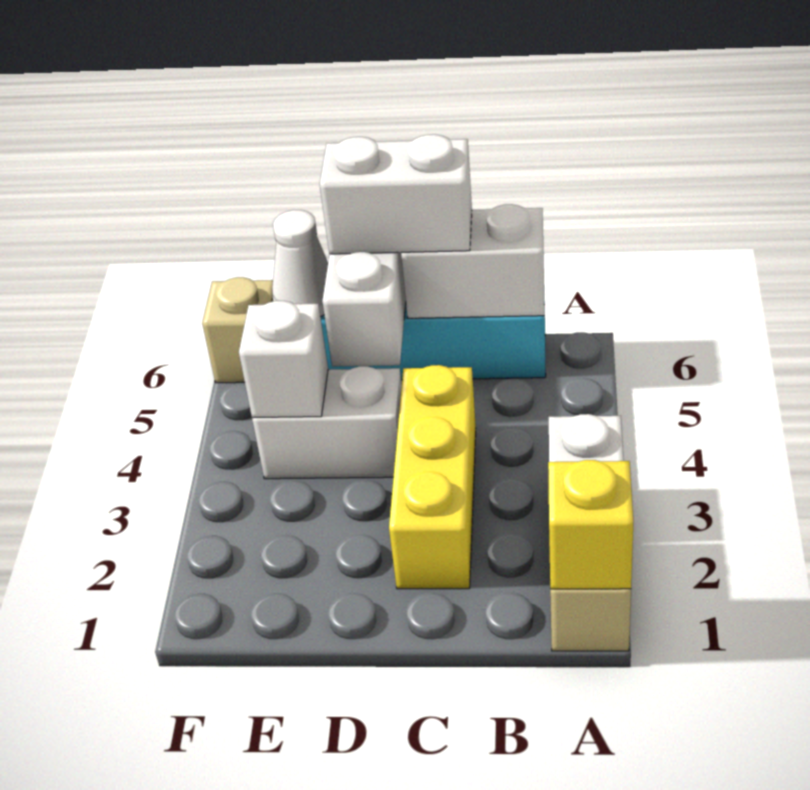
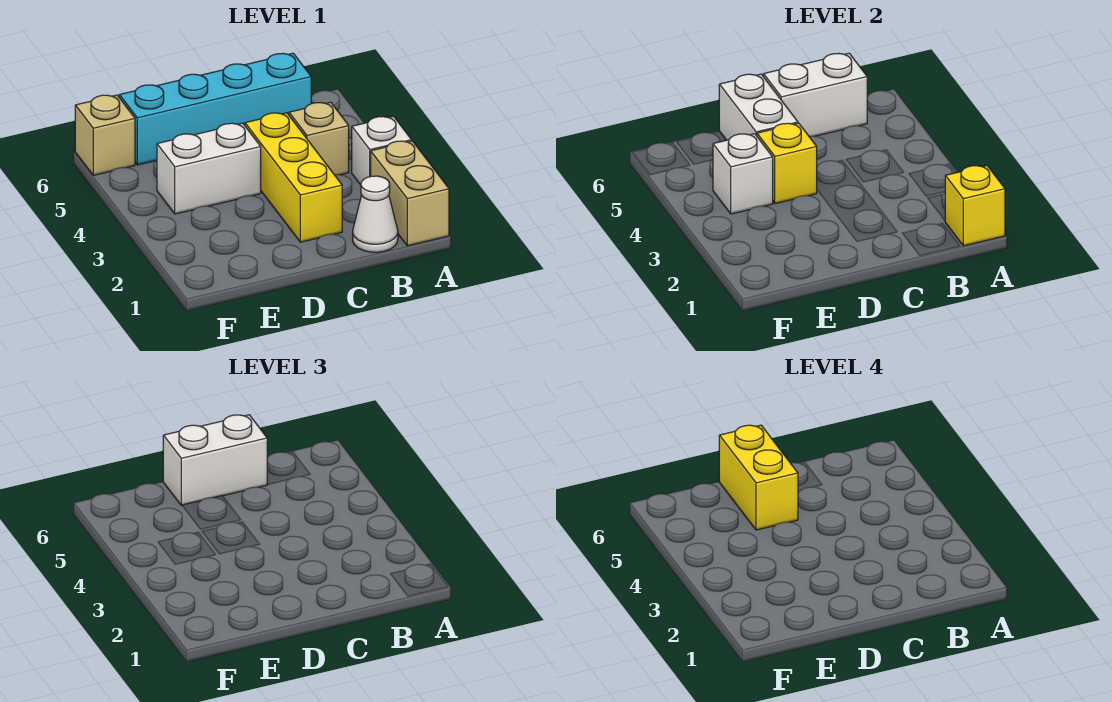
none -> tan brick B4 level 1
none -> yellow brick D4 level 2
none -> yellow brick D5:D6 level 4
white cone E6 level 2 -> white cone B1 level 1

